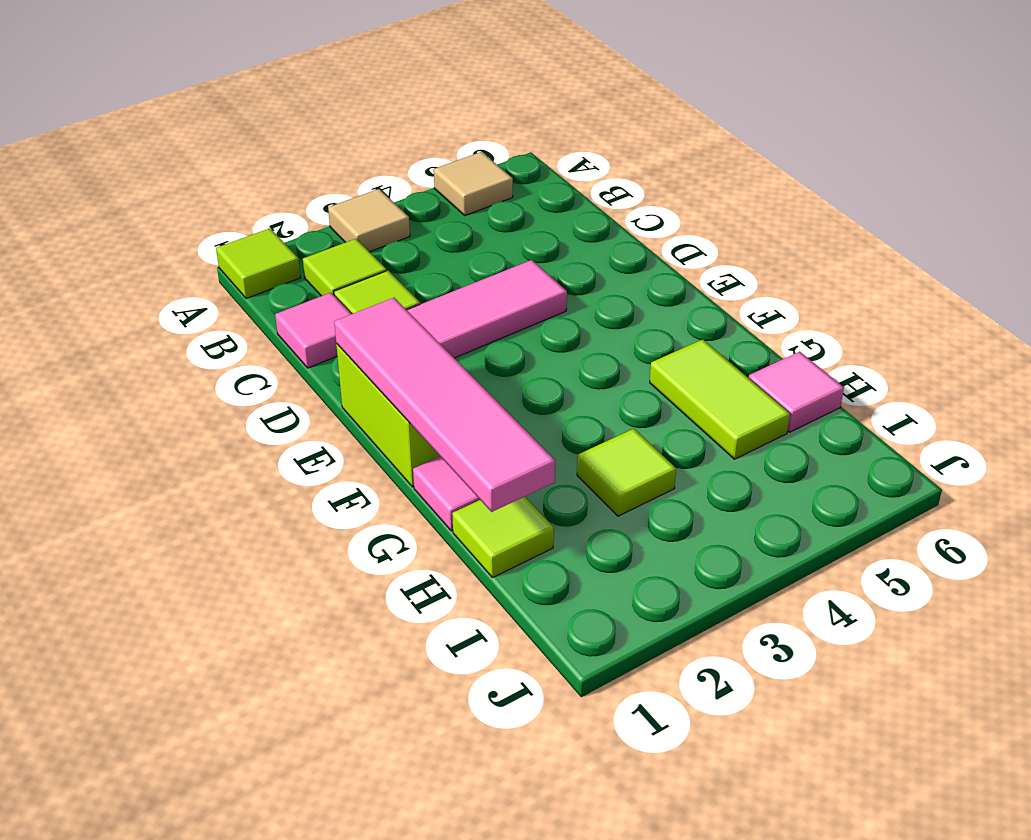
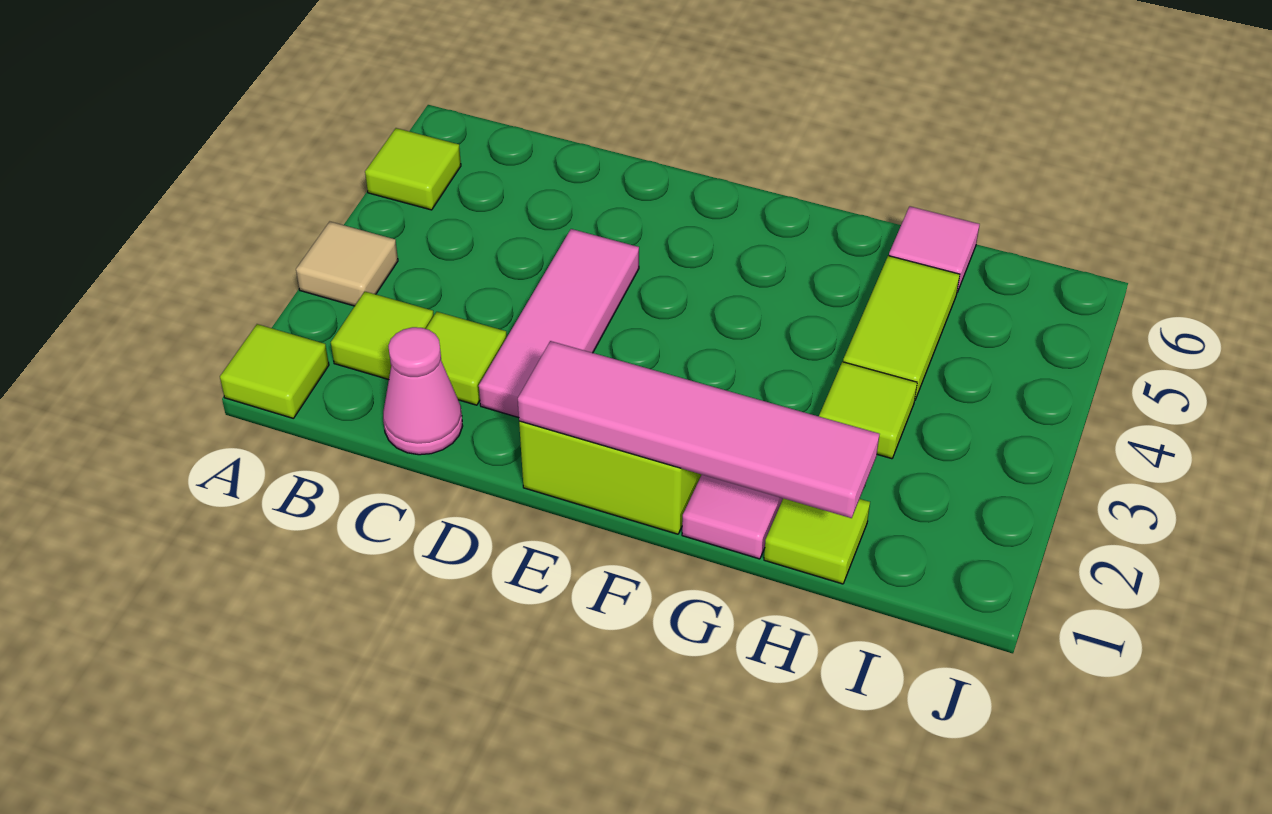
tan tile A5 level 1 -> lime tile A5 level 1
pink tile C1 level 1 -> pink cone C1 level 1
lime tile G5:H5 level 1 -> lime tile H4:H5 level 1

